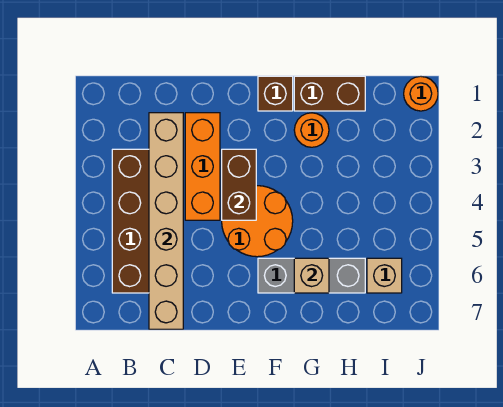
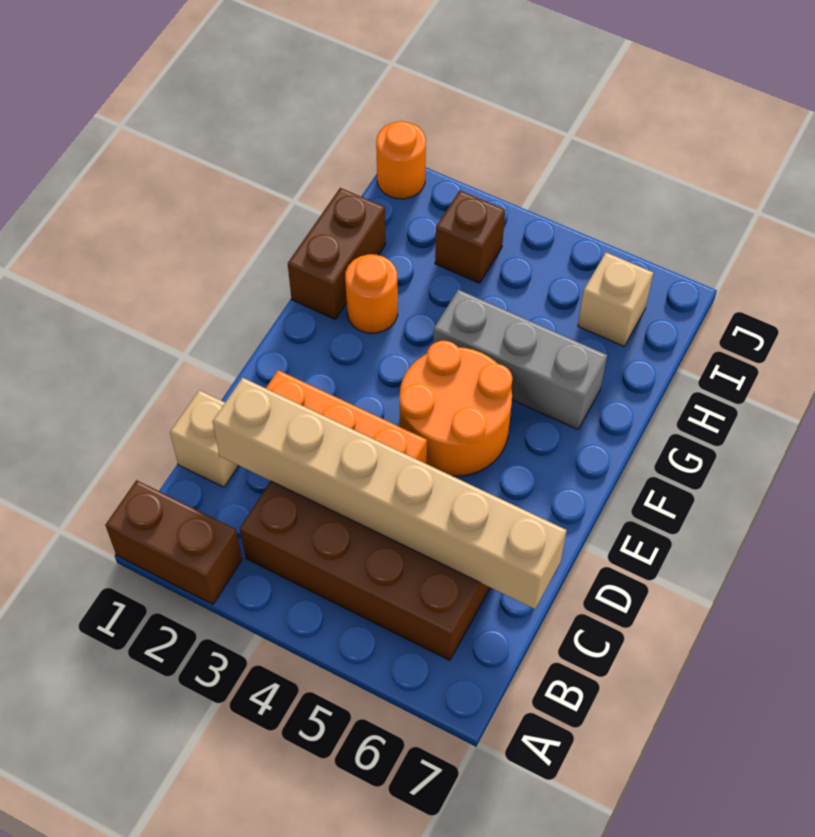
brown brick E3:E4 level 2 -> brown brick A1:A2 level 1
brown brick F1 level 1 -> brown brick I3 level 1
grey brick F6:H6 level 1 -> grey brick G4:G6 level 1
tan brick G6 level 2 -> tan brick C1 level 1

